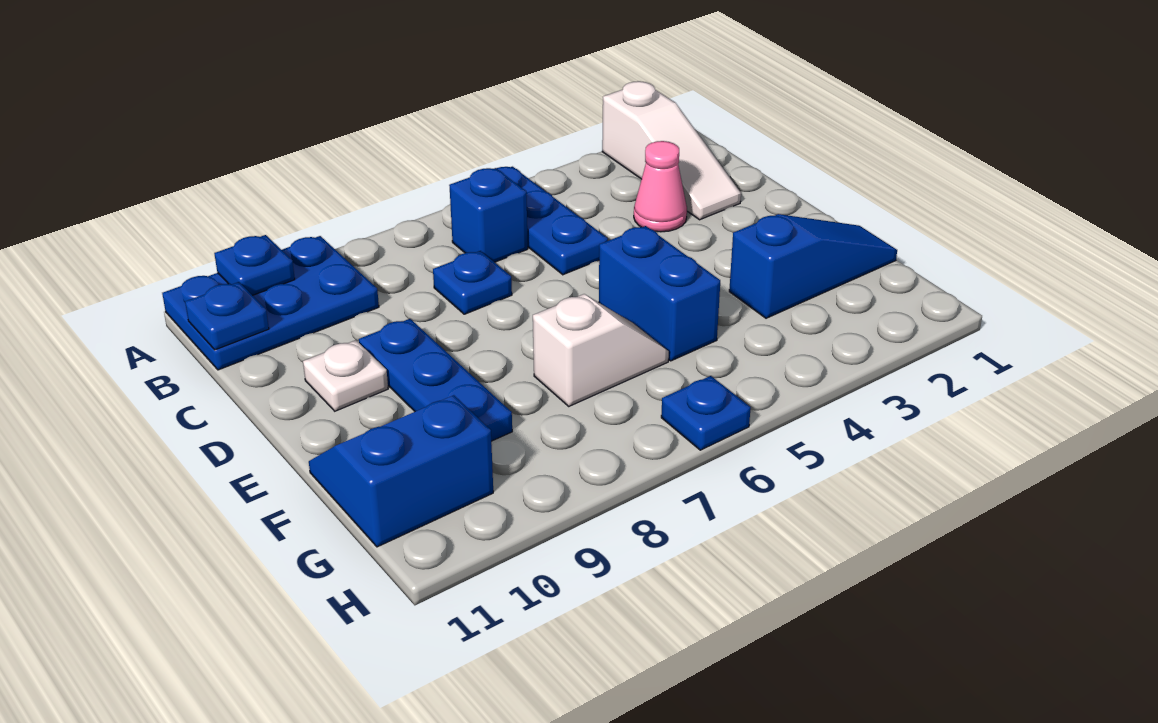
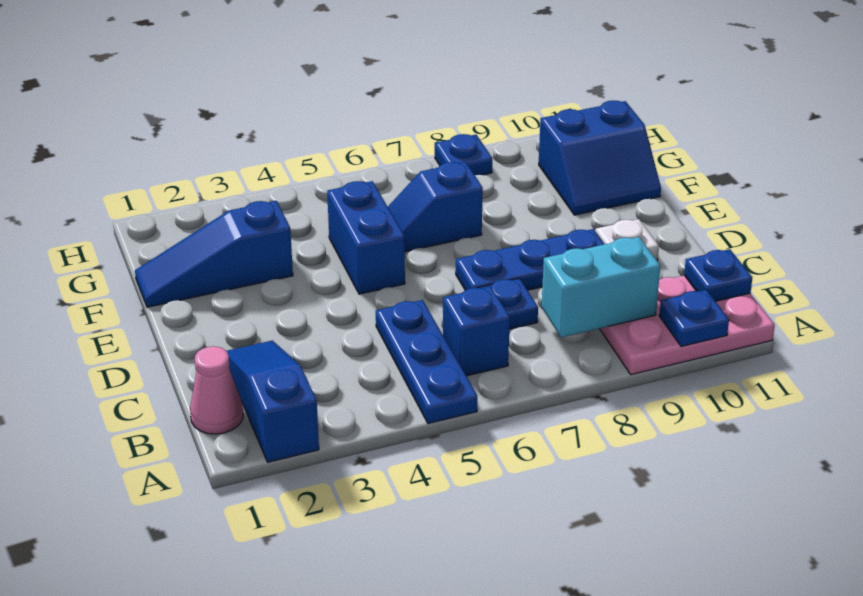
white slope A2:C2 level 1 top A -> blue slope A2:C2 level 1 top A
blue plate A9:B11 level 1 -> pink plate A9:B11 level 1
none -> cyan brick B8:B9 level 2
pink cone C3 level 1 -> pink cone B1 level 1
blue plate D9:F9 level 1 -> blue plate D7:D9 level 1
white slope F6:F7 level 1 top 7 -> blue slope F6:F7 level 1 top 7
blue plate H6 level 1 -> blue plate H8 level 1

